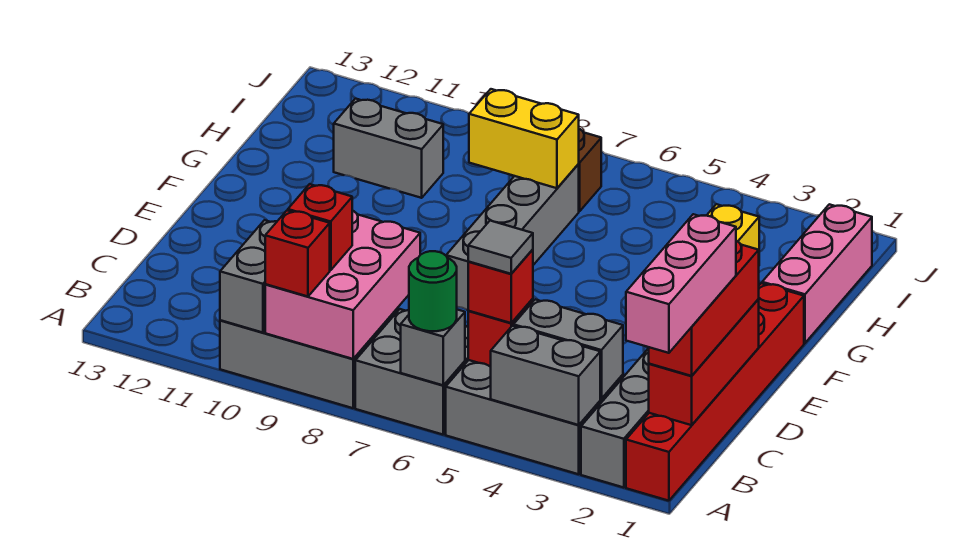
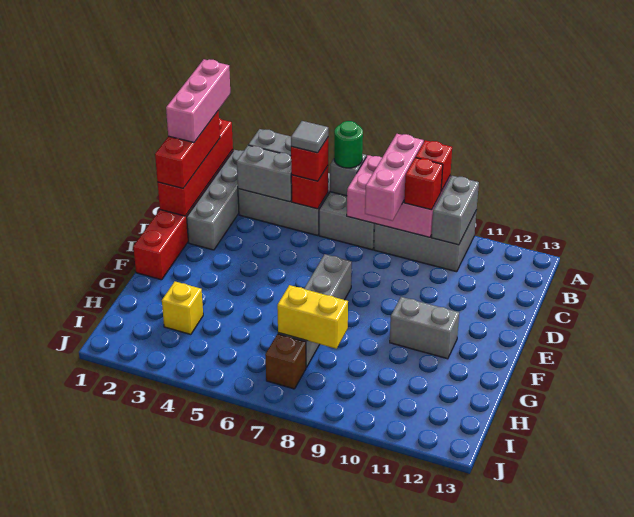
pink brick A8:C9 level 2 -> pink brick A7:B9 level 2
red brick B1:D1 level 2 -> red brick A1:D1 level 2
pink brick G1:I1 level 1 -> pink brick A8:C8 level 3
grey brick H10:H11 level 1 -> grey brick F10:F11 level 1

